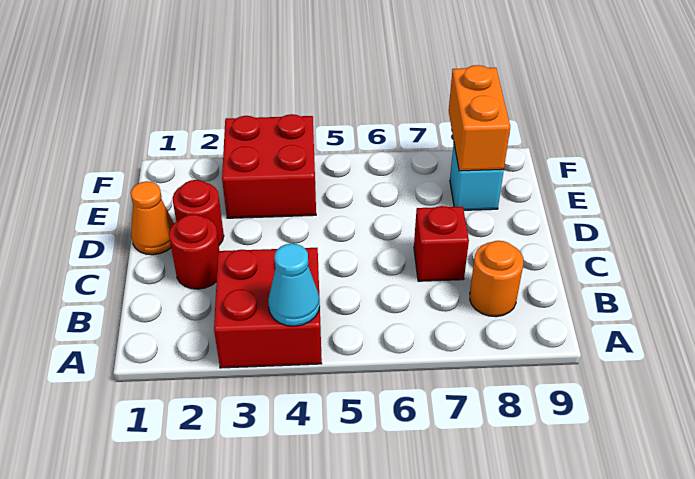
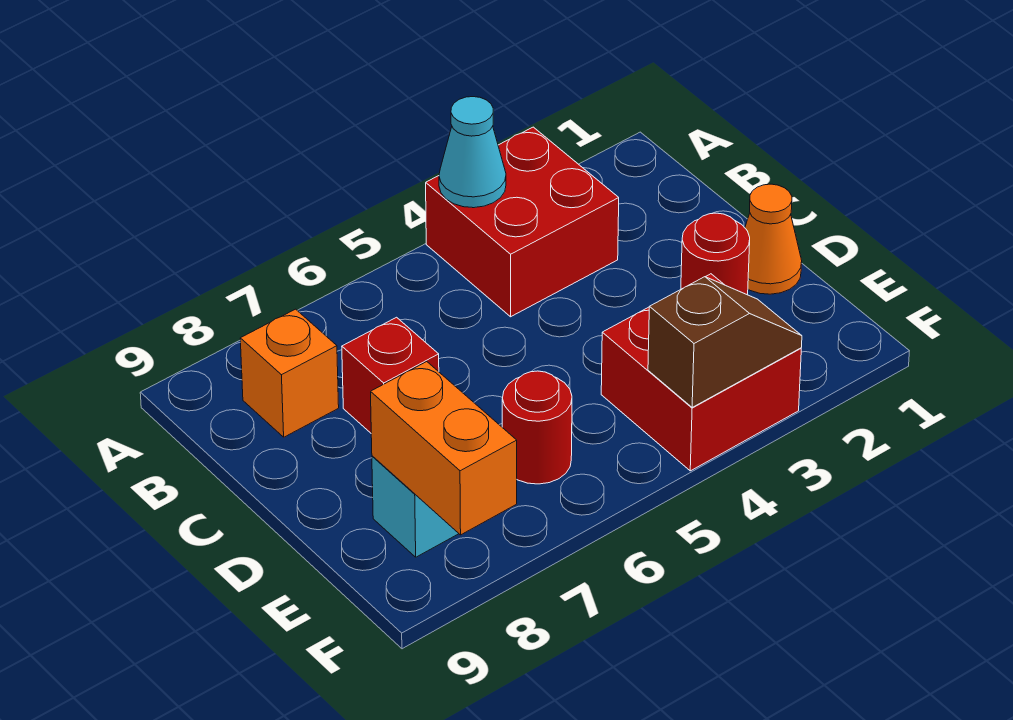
orange round brick B8 level 1 -> orange brick B8 level 1
red round brick C2 level 1 -> red round brick E6 level 1
none -> brown slope F3:F4 level 2 top 4

